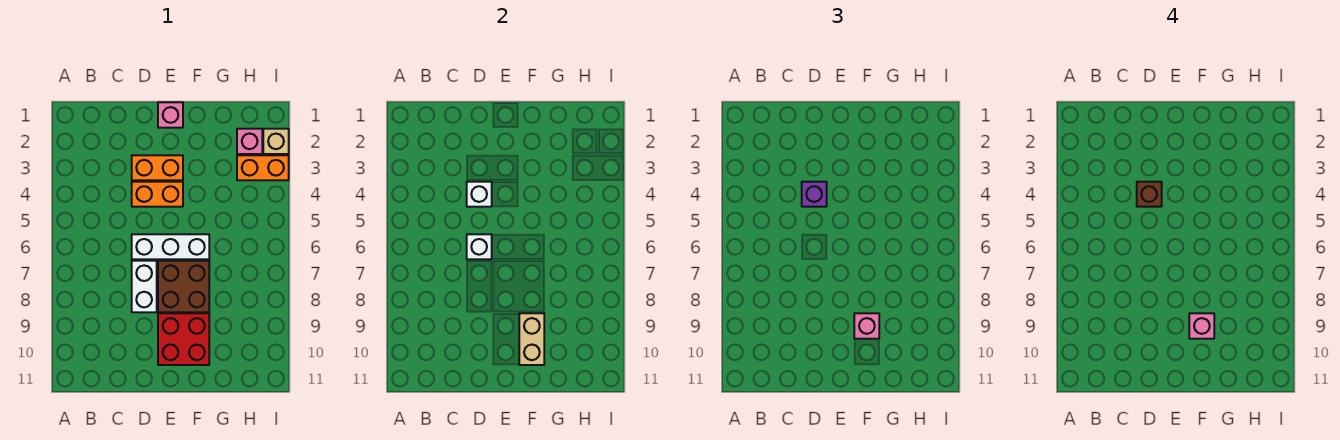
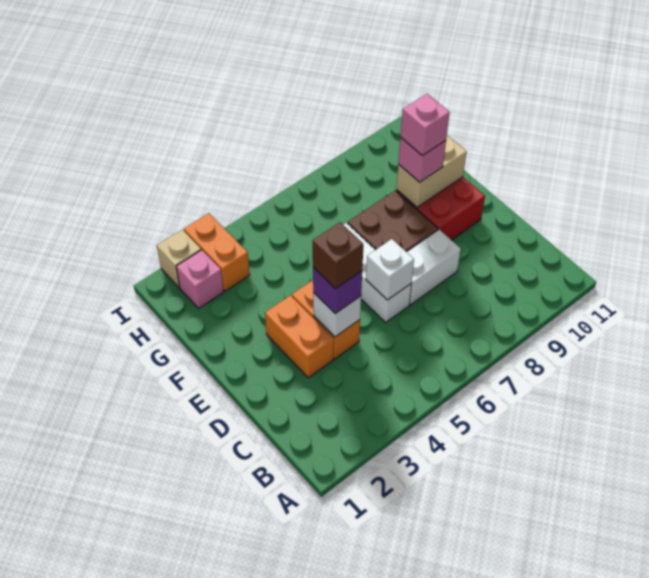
pink brick E1 level 1 -> none

